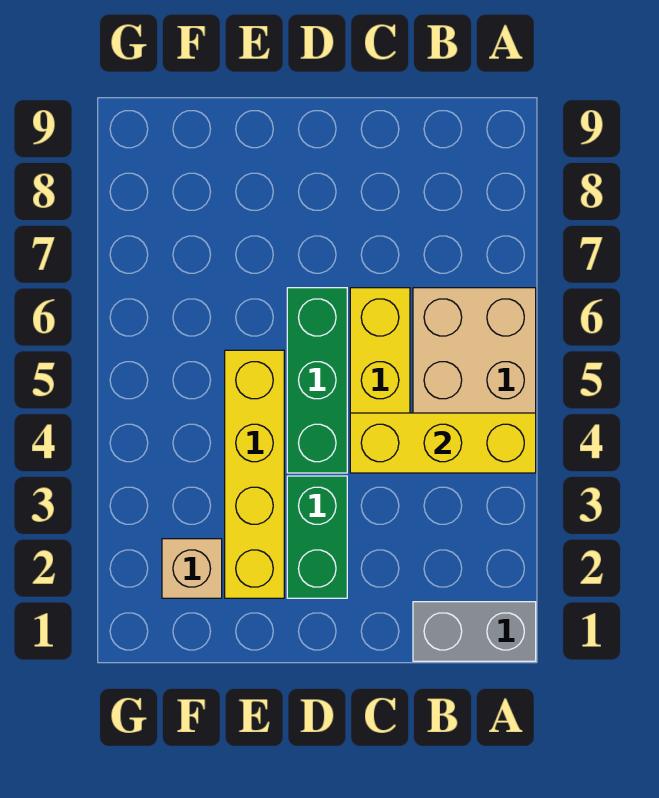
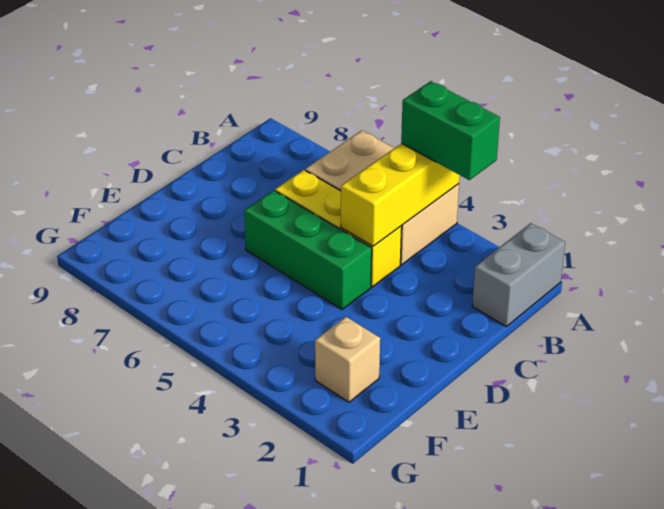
green brick D2:D3 level 1 -> green brick A3:A4 level 3
yellow brick E2:E5 level 1 -> none

